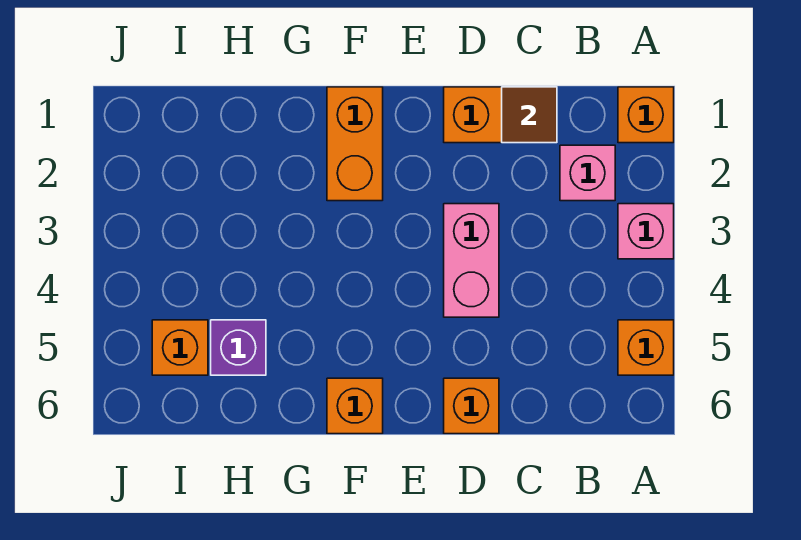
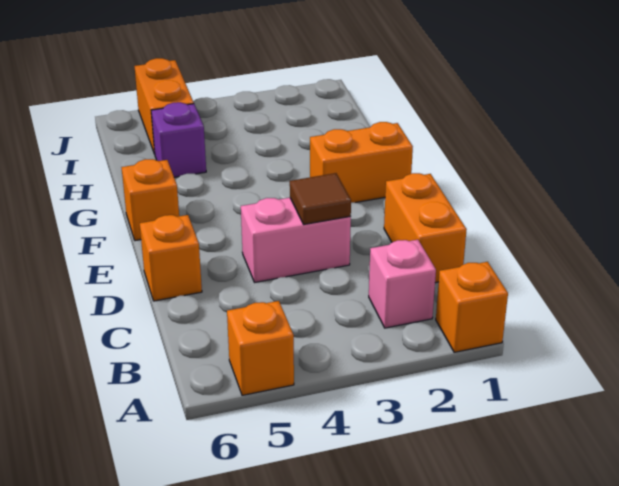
pink brick A3 level 1 -> none
brown tile C1 level 2 -> brown tile D3 level 2
orange brick I5 level 1 -> orange brick I5:J5 level 1

